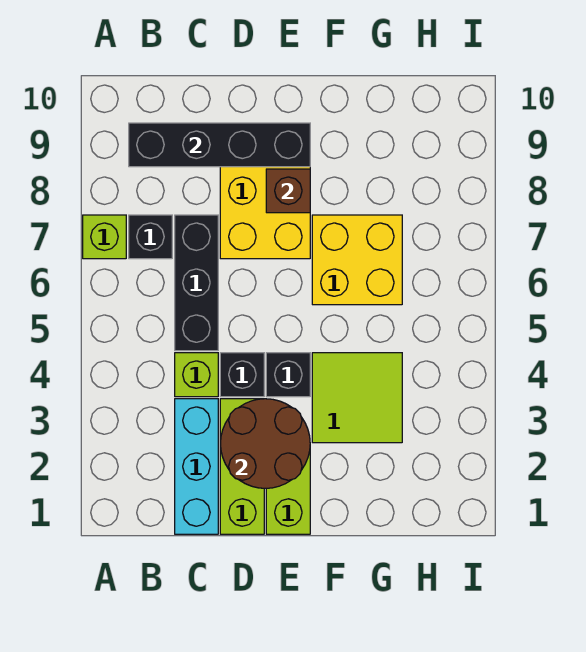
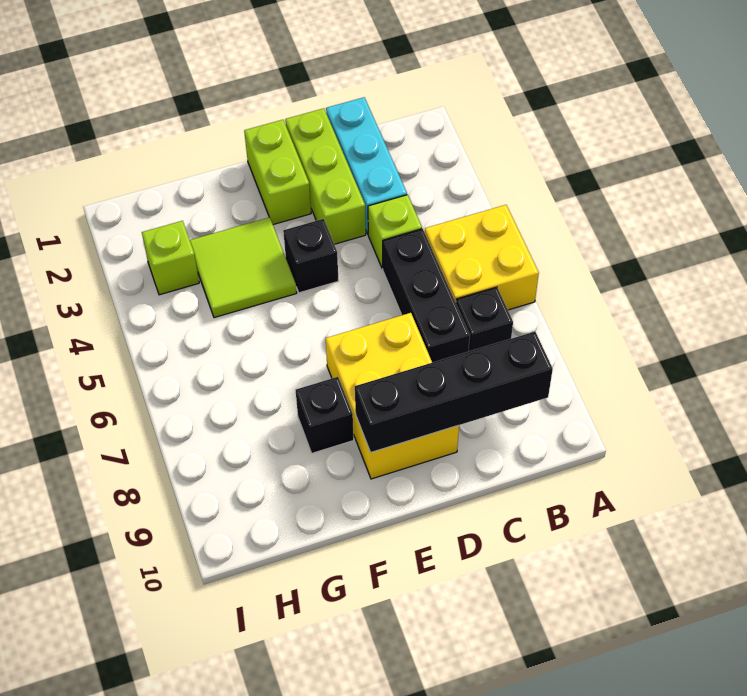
lime brick A7 level 1 -> lime brick H3 level 1
brown round brick D2:E3 level 2 -> none
black brick D4 level 1 -> black brick F8 level 1
brown brick E8 level 2 -> none
yellow brick F6:G7 level 1 -> yellow brick A5:B6 level 1

